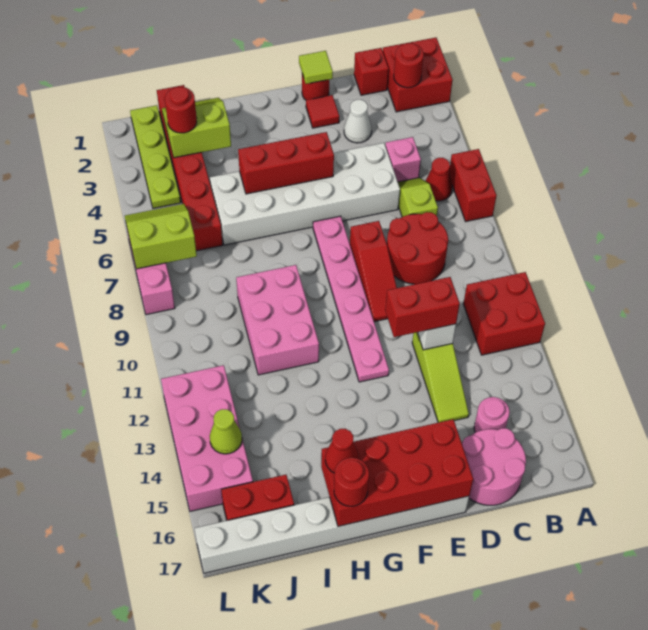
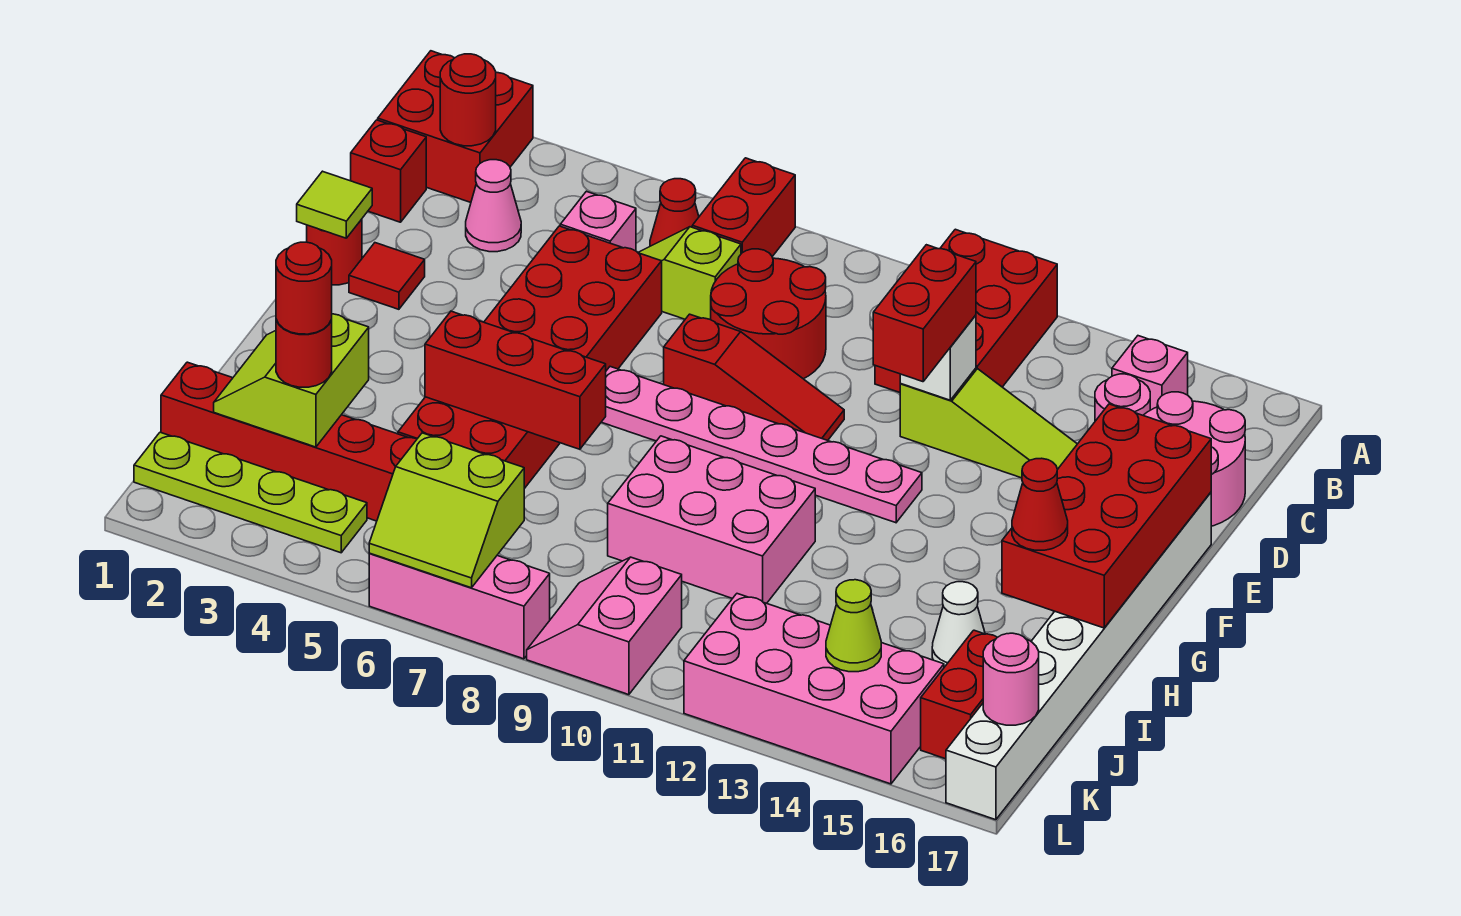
red brick A6:A7 level 1 -> red brick A7:B7 level 1
red brick A11:B12 level 1 -> red brick A11:C12 level 1
none -> pink brick B15 level 1
none -> pink cone C3 level 1
white cone D3 level 1 -> white cone I15 level 1
white brick D5:I6 level 1 -> red brick D5:I6 level 1
red brick F5:H5 level 2 -> red brick H5:H7 level 2
red round brick H17 level 3 -> red round brick J3 level 4
lime slope K6:L7 level 2 top 7 -> lime slope K6:L7 level 2 top K
none -> pink slope K9:L10 level 1 top 10
none -> pink round brick K17 level 2

